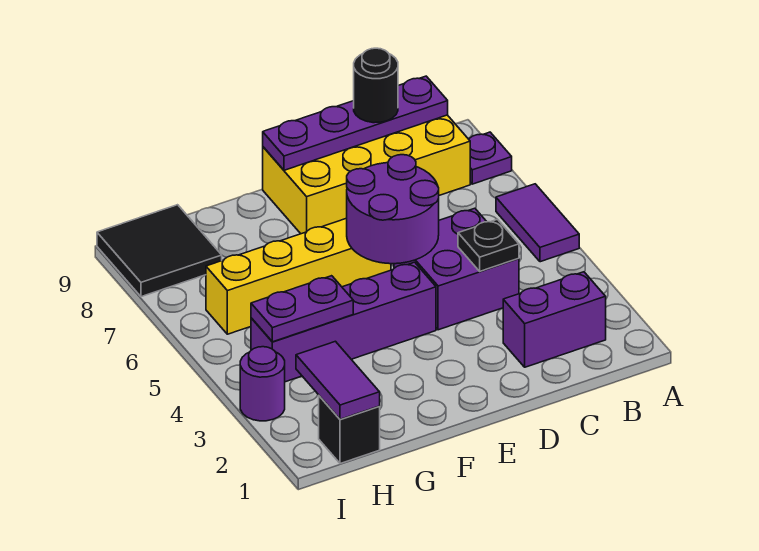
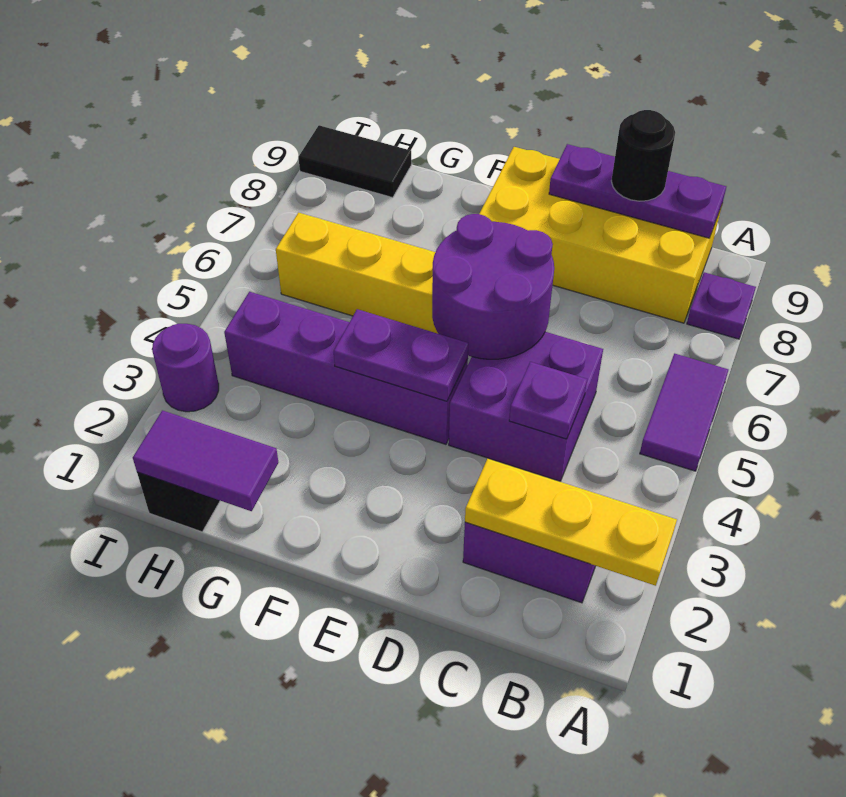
none -> yellow plate A2:C2 level 2
purple plate B9:E9 level 2 -> purple plate B9:D9 level 2
black plate C4 level 2 -> purple plate C4 level 2
purple plate G4:H4 level 2 -> purple plate E4:F4 level 2
purple tile H1:H2 level 2 -> purple tile G1:H1 level 2
black tile H8:I9 level 1 -> black tile H9:I9 level 1

